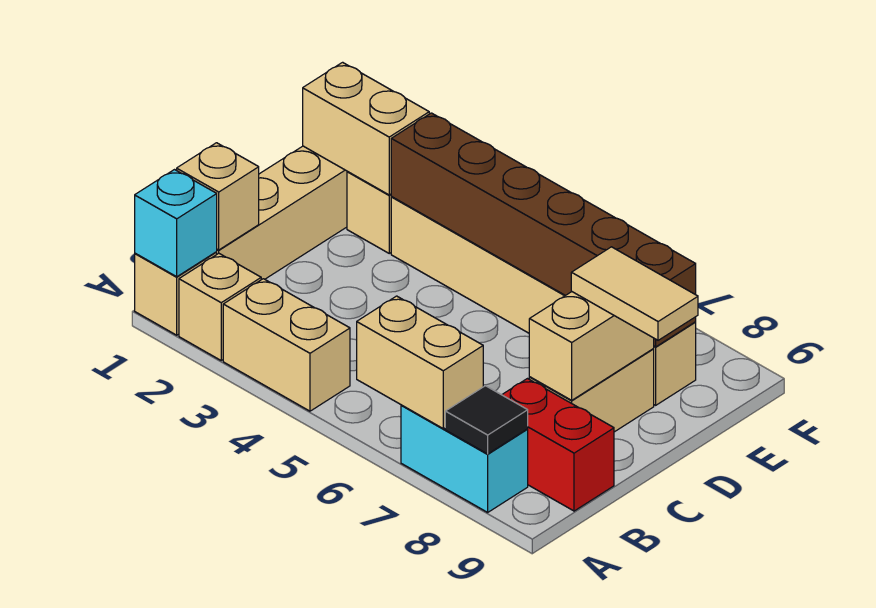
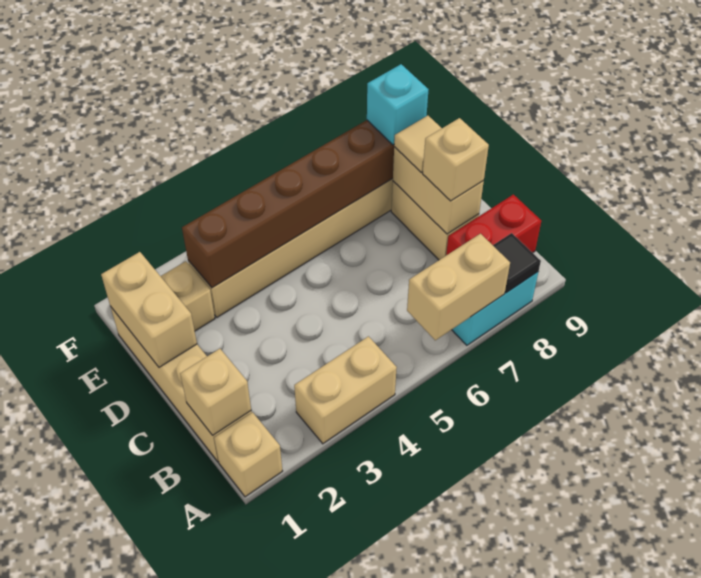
cyan brick A1 level 2 -> cyan brick E8 level 3
tan brick A2 level 1 -> tan brick C8 level 3
tan tile D8:D9 level 3 -> tan tile D8 level 3
tan brick E1:E2 level 2 -> tan brick D1:E1 level 2

